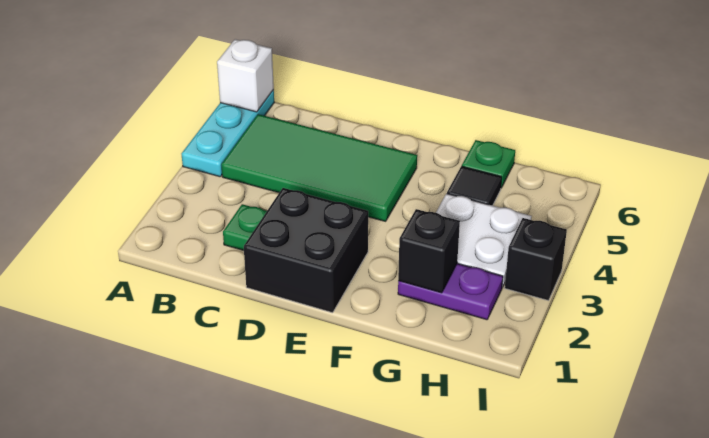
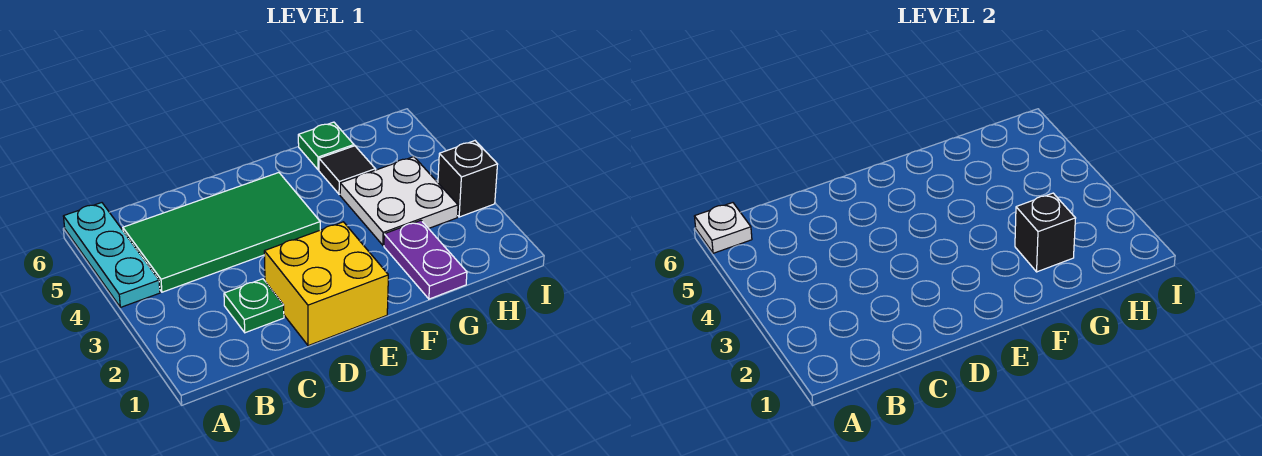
white brick A6 level 2 -> white plate A6 level 2
black brick D1:E2 level 1 -> yellow brick D1:E2 level 1
purple plate G2:H2 level 1 -> purple plate G1:G2 level 1

